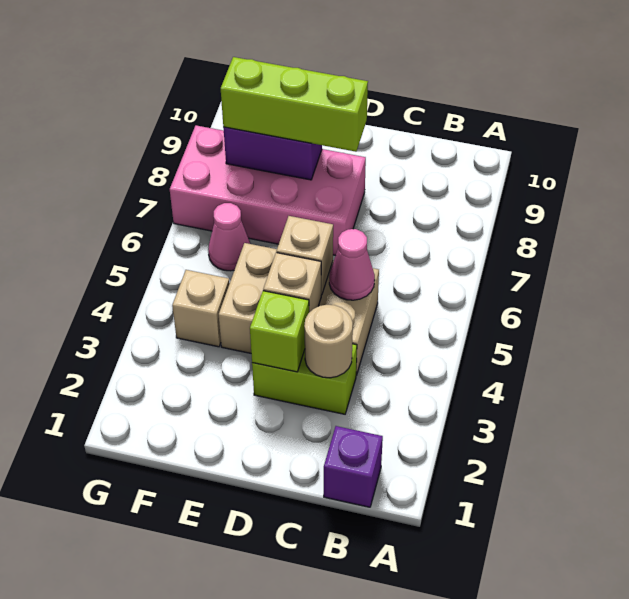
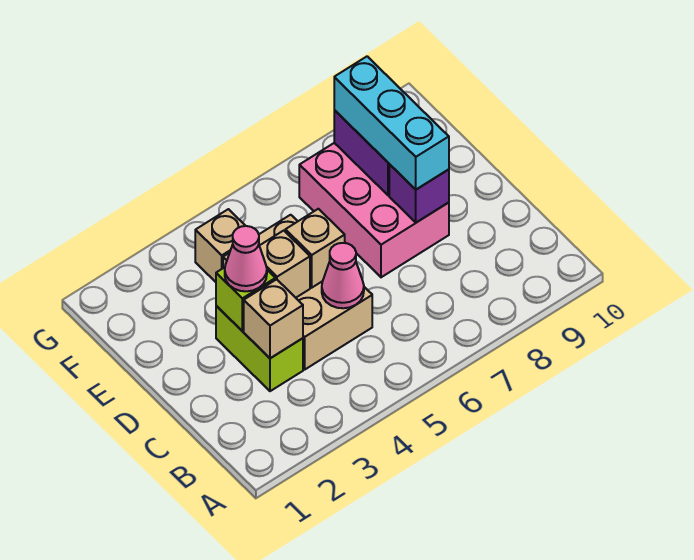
purple brick B1 level 1 -> purple brick D8 level 2
tan round brick C3 level 2 -> tan brick C3 level 2
pink brick D7:G8 level 1 -> pink brick D7:F8 level 1
lime brick D8:F8 level 3 -> cyan brick D8:F8 level 3
pink cone F6 level 1 -> pink cone D3 level 3

